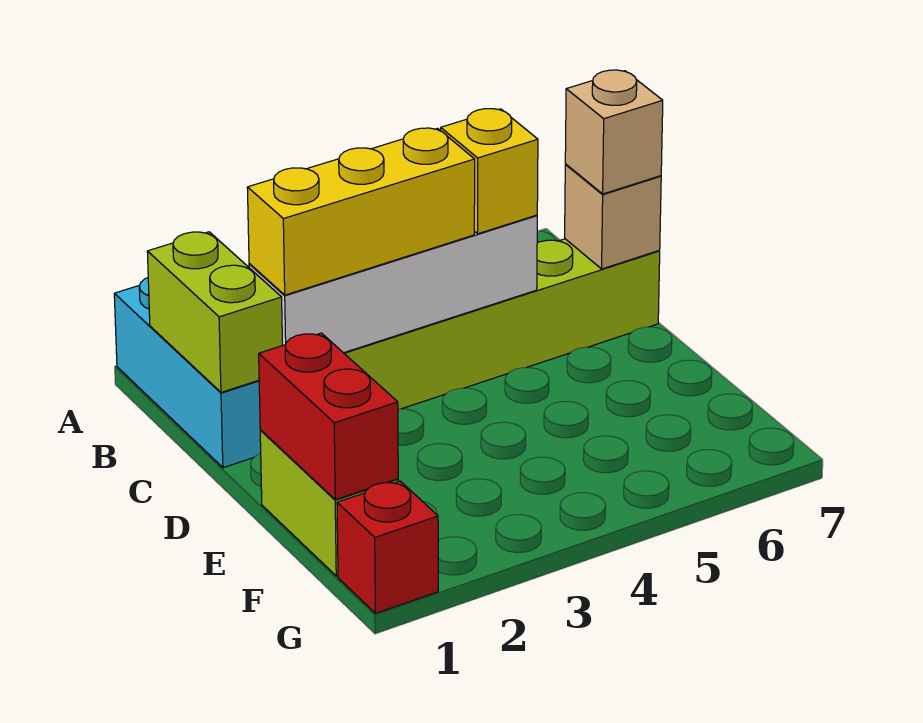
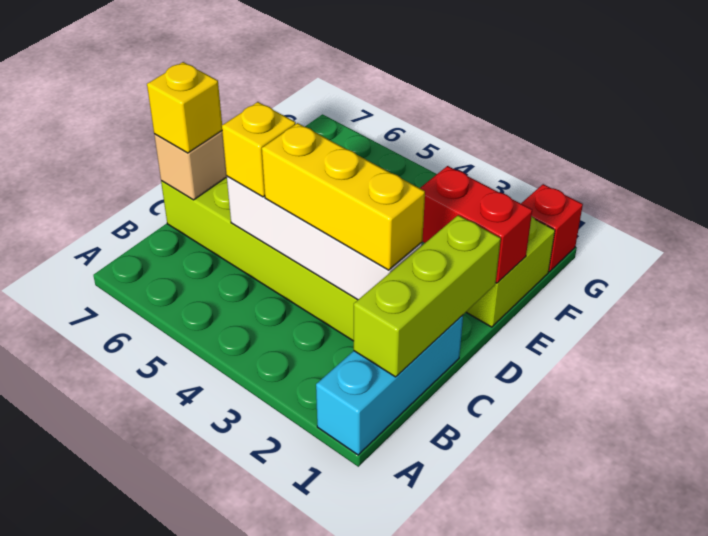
lime brick B1:C1 level 2 -> lime brick B1:D1 level 2
tan brick C7 level 3 -> yellow brick C7 level 3
red brick E1:F1 level 2 -> red brick E1:E2 level 2

